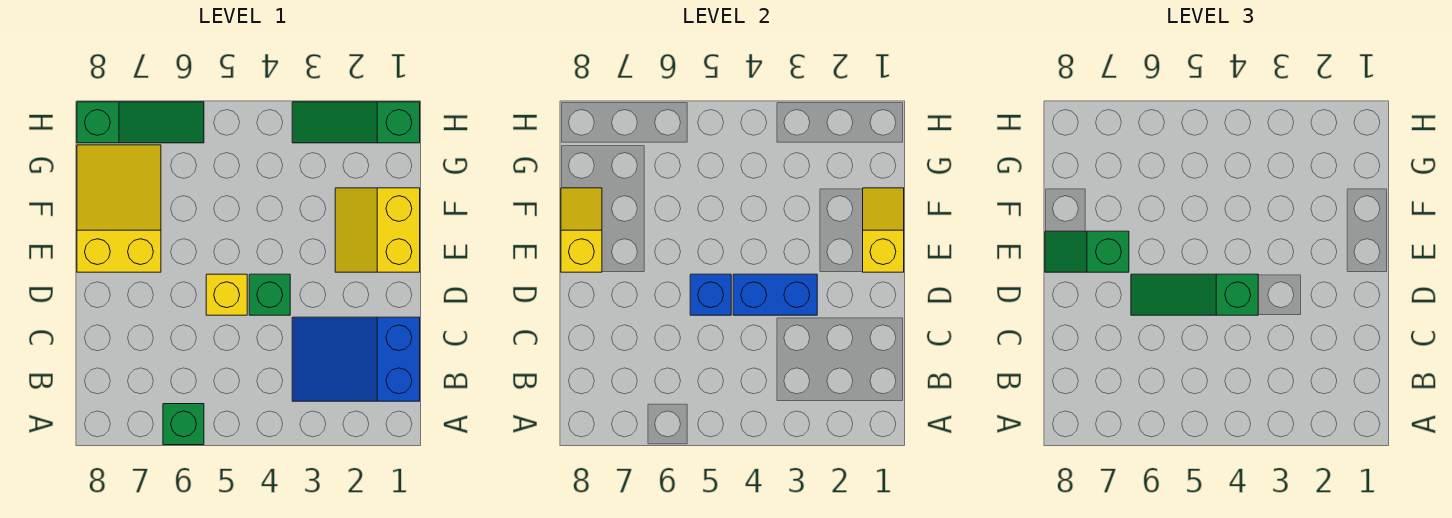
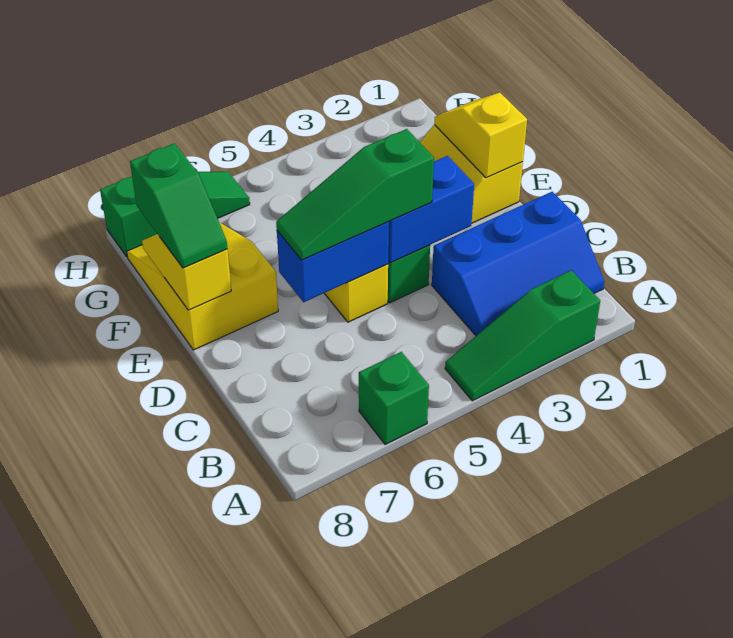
blue slope B1:C3 level 1 top 1 -> blue slope B1:C3 level 1 top C
blue brick D5 level 2 -> blue brick D5:D6 level 2
green slope E7:E8 level 3 top 7 -> green slope E8:F8 level 3 top F
green slope H1:H3 level 1 top 1 -> green slope A2:A4 level 1 top 2

